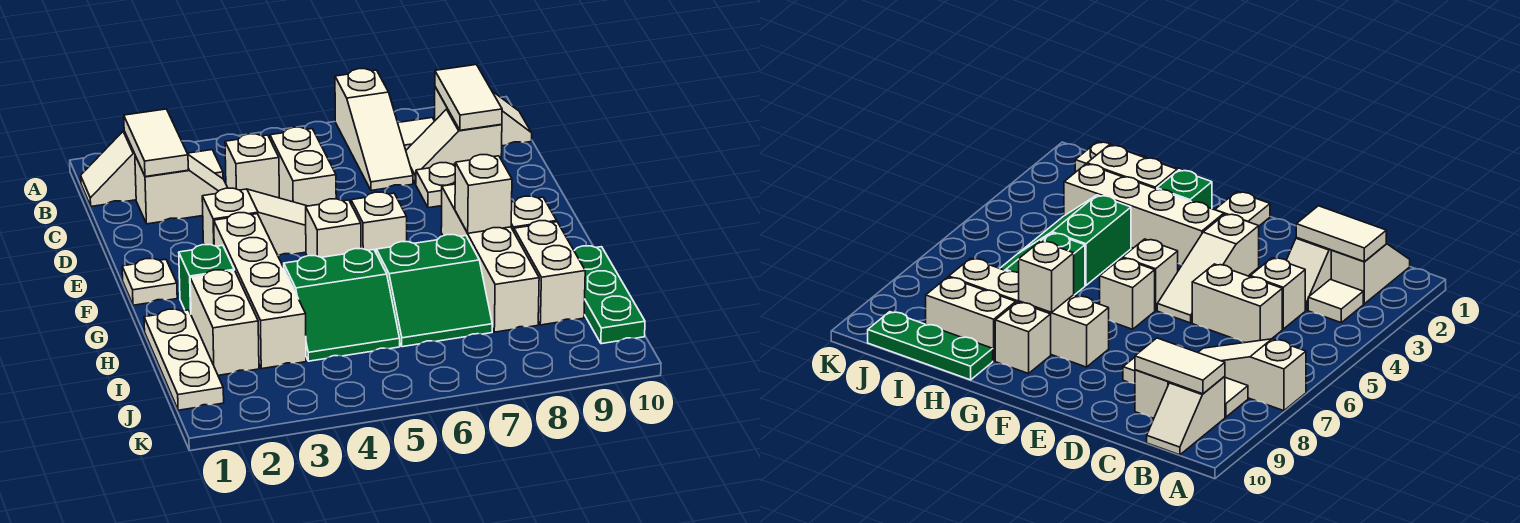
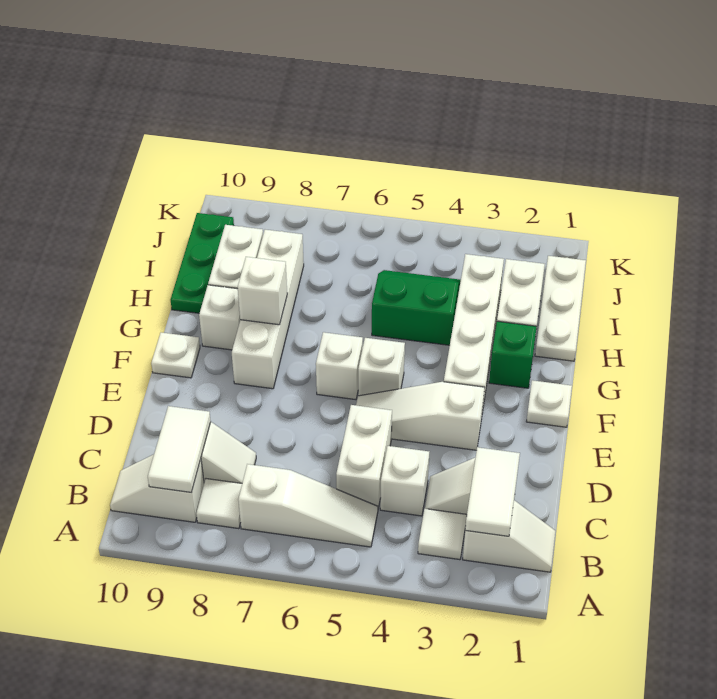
white slope A7:C7 level 1 top A -> white slope B5:B7 level 1 top 7
white plate D8 level 1 -> white plate F10 level 1
green slope H6:I7 level 1 top H -> none

